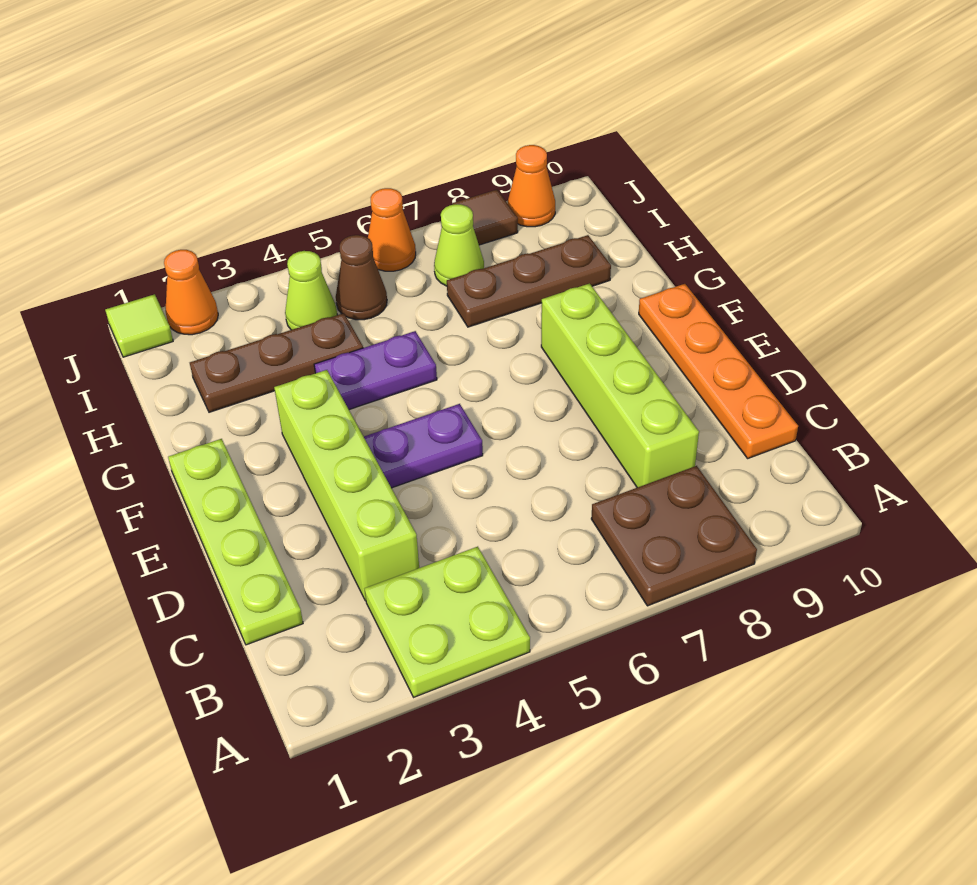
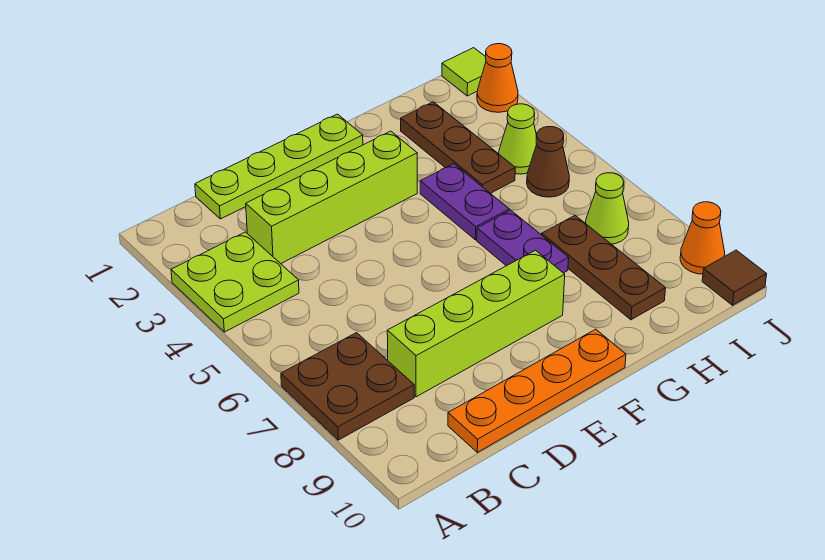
purple plate E4:E5 level 1 -> purple plate G6:G7 level 1
orange cone J6 level 1 -> none
brown tile J8 level 1 -> brown tile J10 level 1

